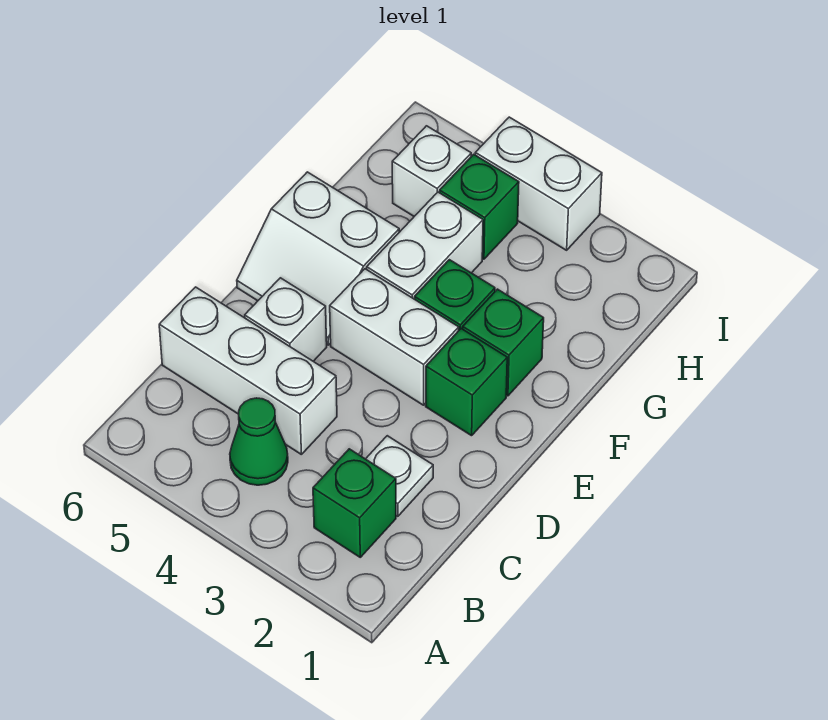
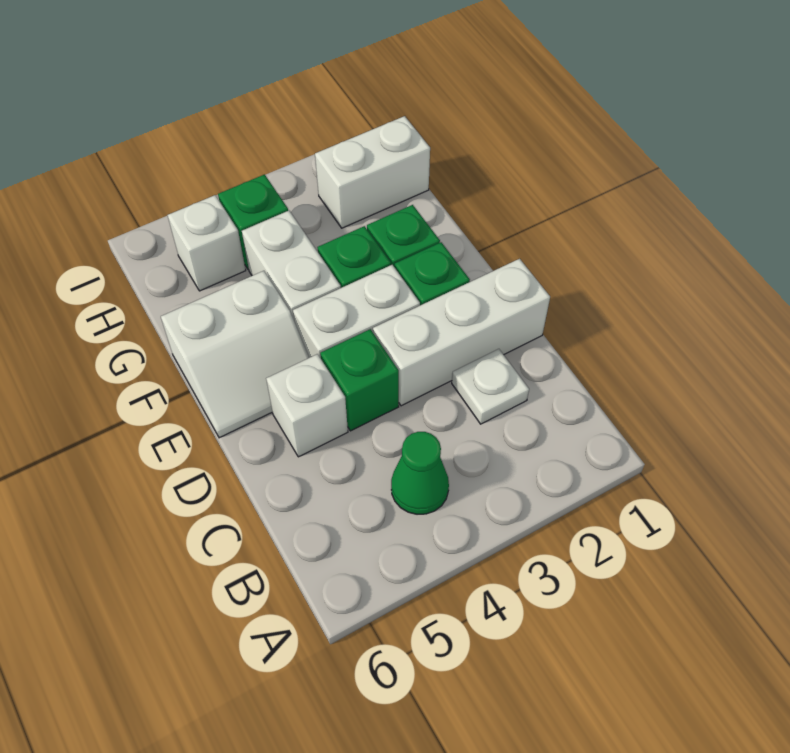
green brick B2 level 1 -> green brick D4 level 1
white brick C4:C6 level 1 -> white brick D1:D3 level 1
white brick I3:I4 level 1 -> white brick H1:H2 level 1

